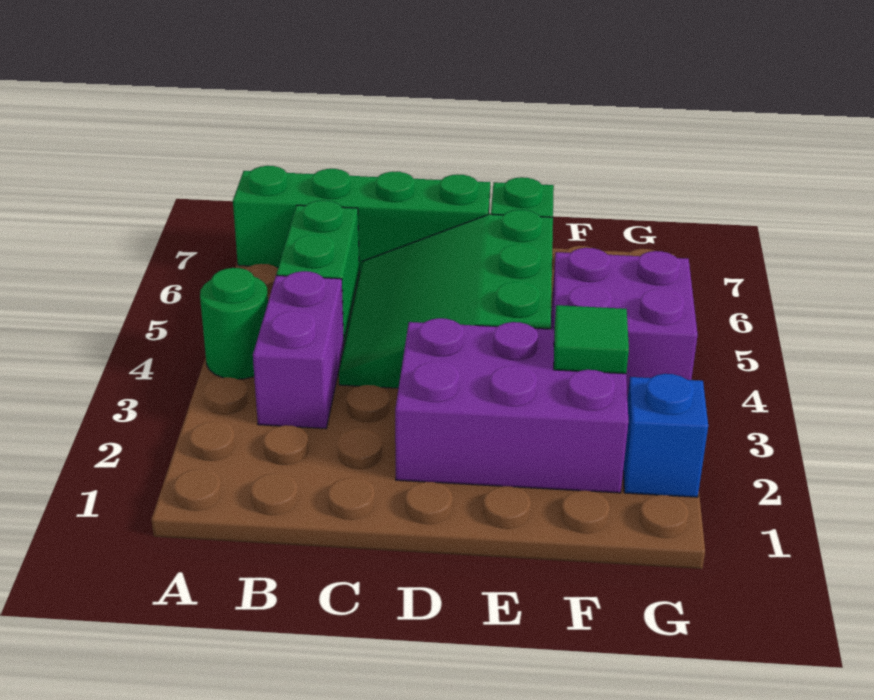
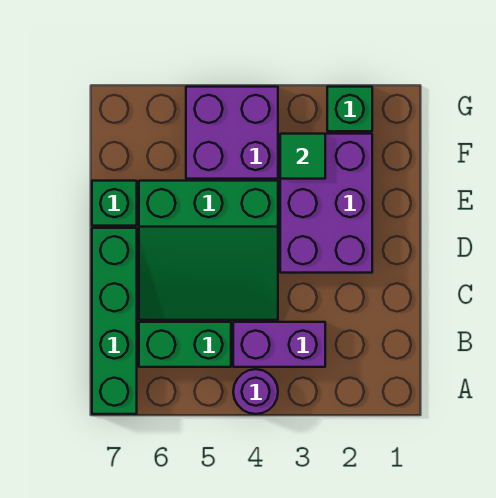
green round brick A4 level 1 -> purple round brick A4 level 1
blue brick G2 level 1 -> green brick G2 level 1

